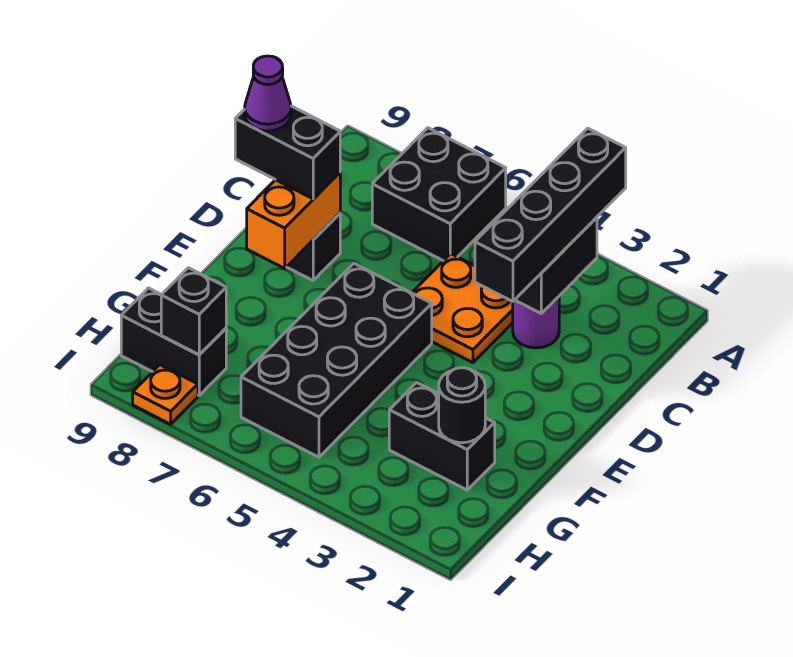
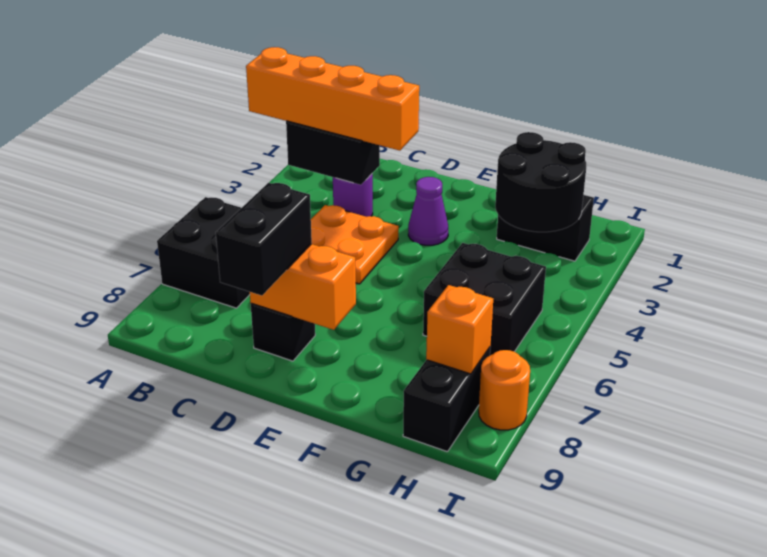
black brick A3:D3 level 3 -> orange brick A3:D3 level 3
purple cone D9 level 4 -> purple cone E3 level 1
black brick E5:H6 level 1 -> black brick G5:H6 level 1
black brick G2:G3 level 1 -> black brick G2:H2 level 1
black round brick G2 level 2 -> black round brick G2:H3 level 2
black brick H8 level 2 -> orange brick H8 level 2
orange plate I8 level 1 -> orange round brick I8 level 1

